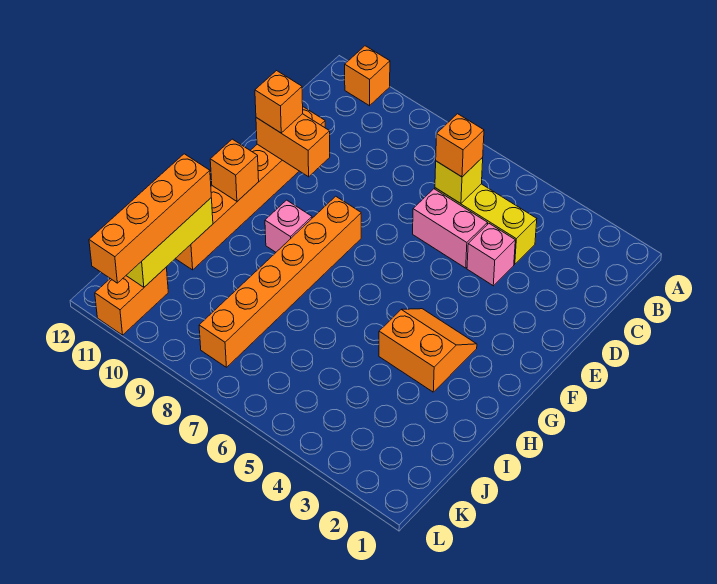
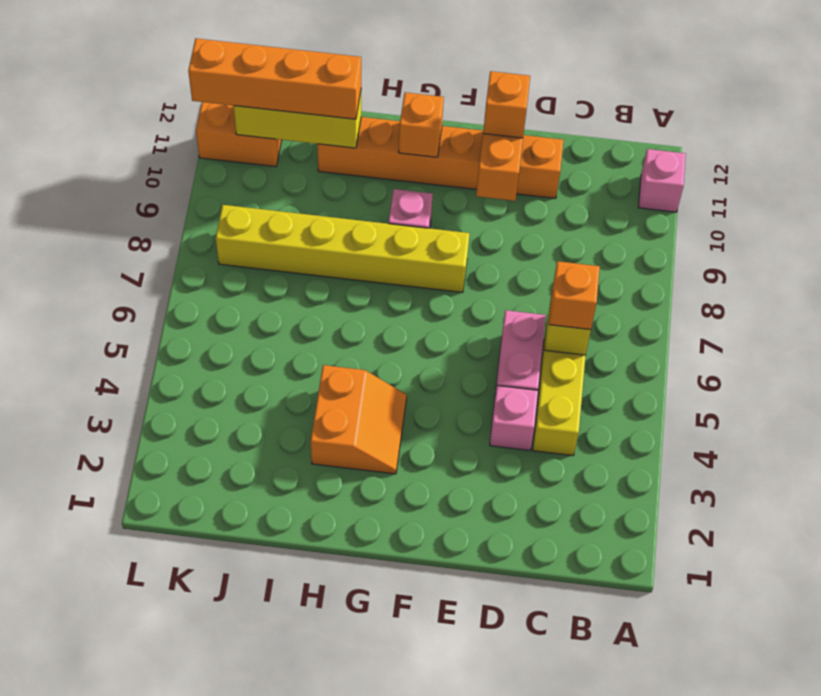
orange brick A11 level 1 -> pink brick A11 level 1
orange brick F8:K8 level 1 -> yellow brick F8:K8 level 1

